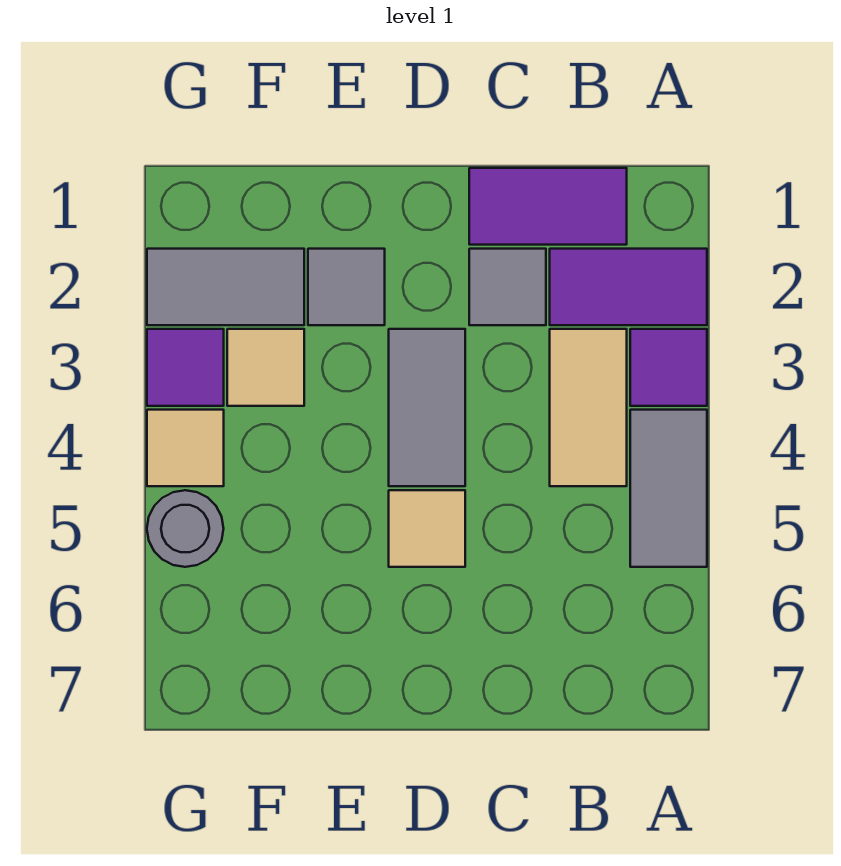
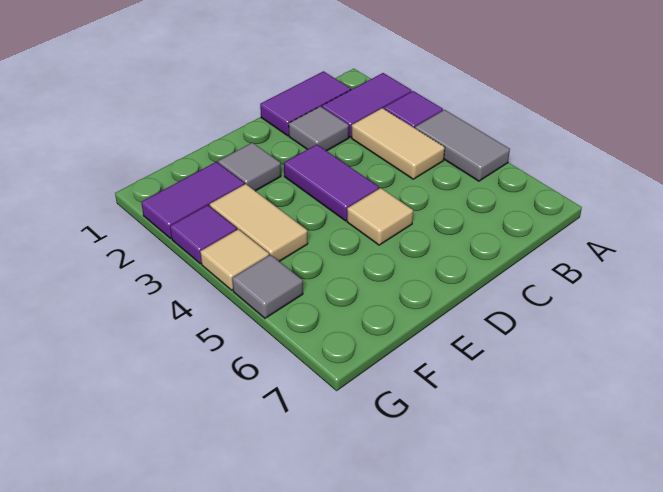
grey tile D3:D4 level 1 -> purple tile D3:D4 level 1
grey tile F2:G2 level 1 -> purple tile F2:G2 level 1
tan tile F3 level 1 -> tan tile F3:F4 level 1
grey round brick G5 level 1 -> grey tile G5 level 1

